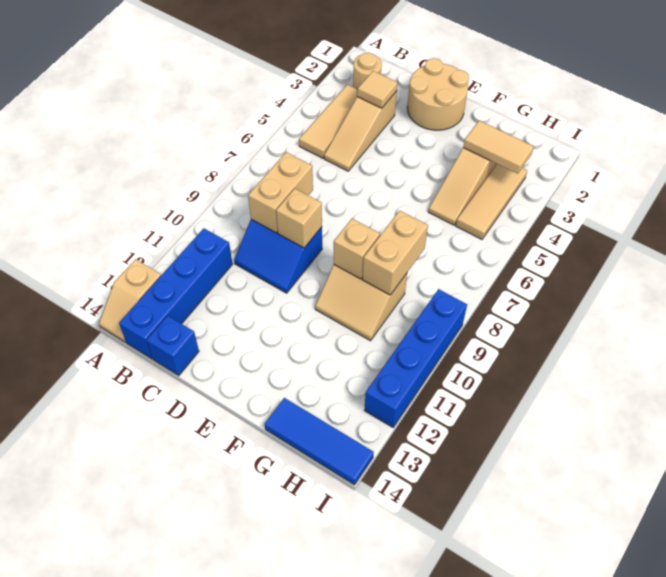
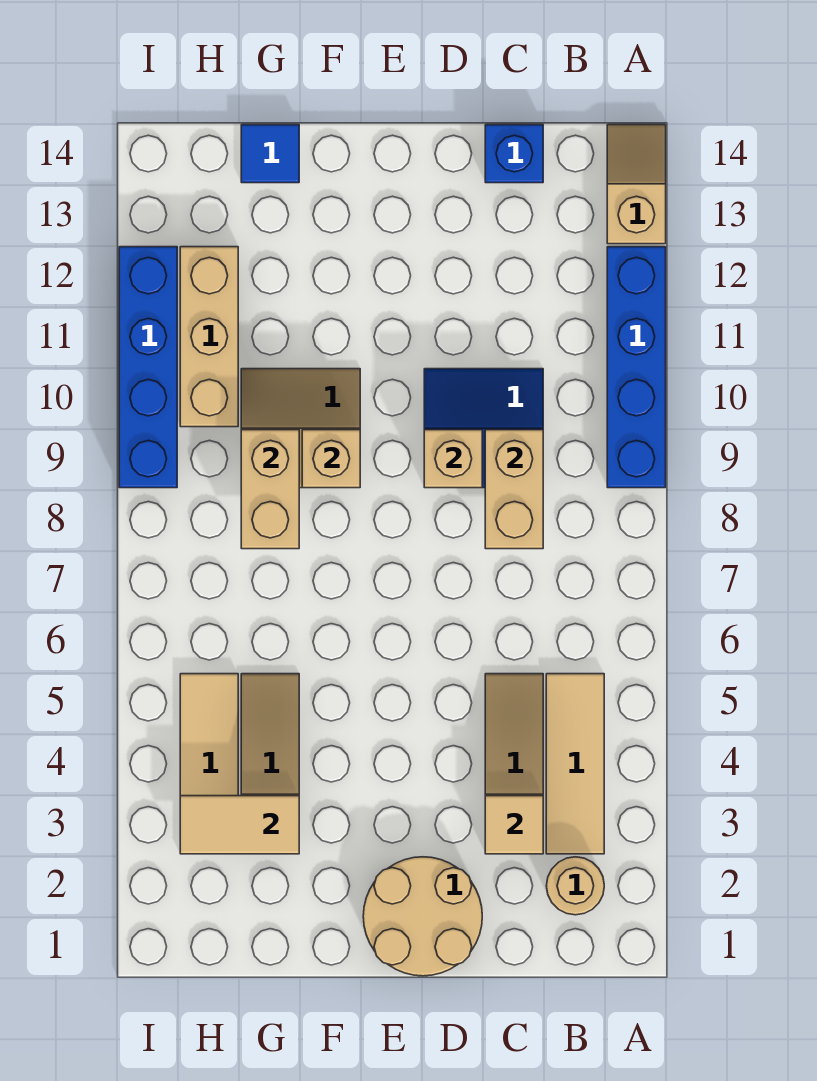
blue brick B11:B14 level 1 -> blue brick A9:A12 level 1
blue tile G14:I14 level 1 -> blue tile G14 level 1
none -> tan brick H10:H12 level 1

